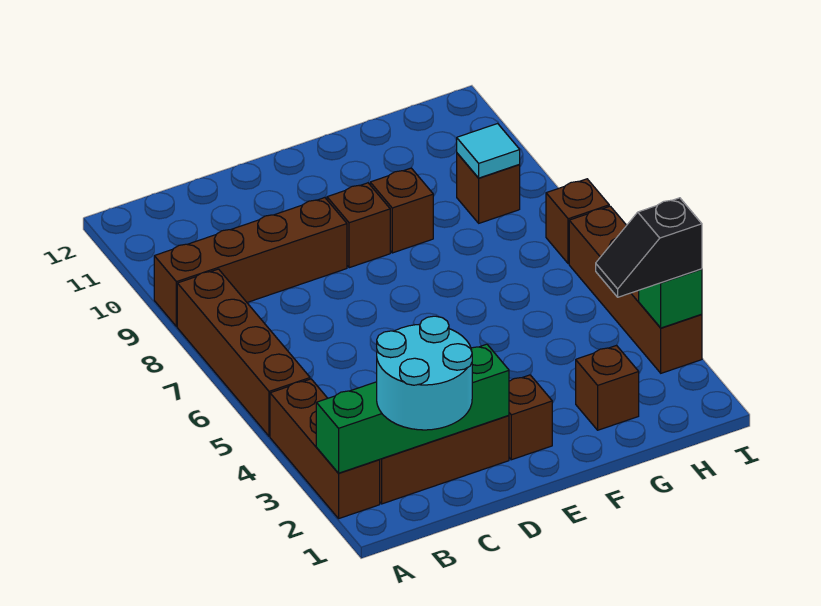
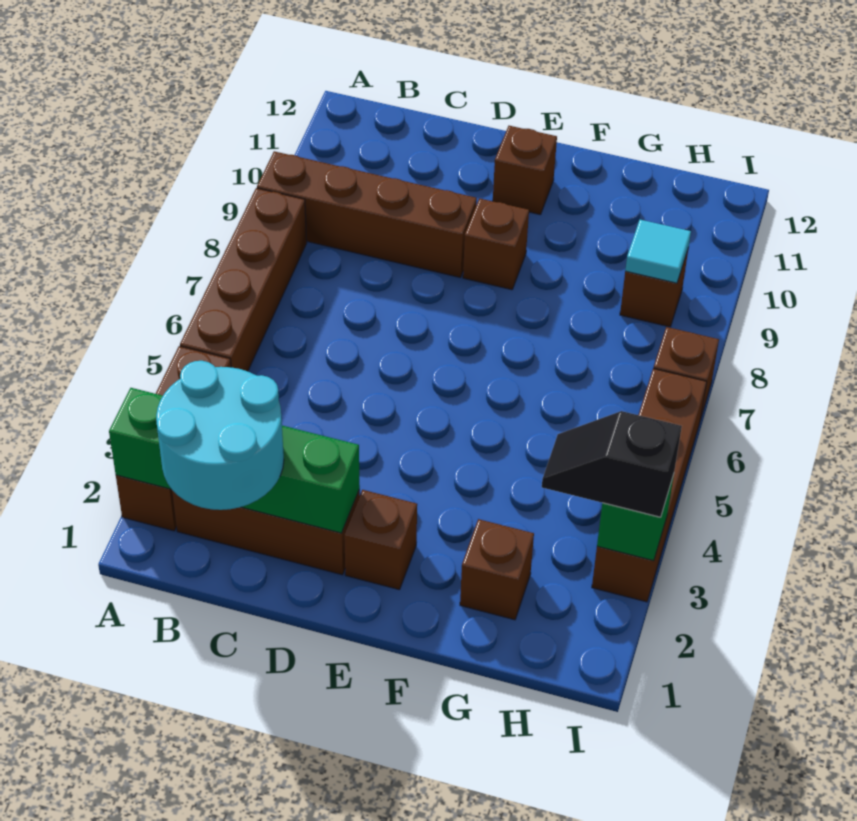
brown brick F9 level 1 -> brown brick E11 level 1

